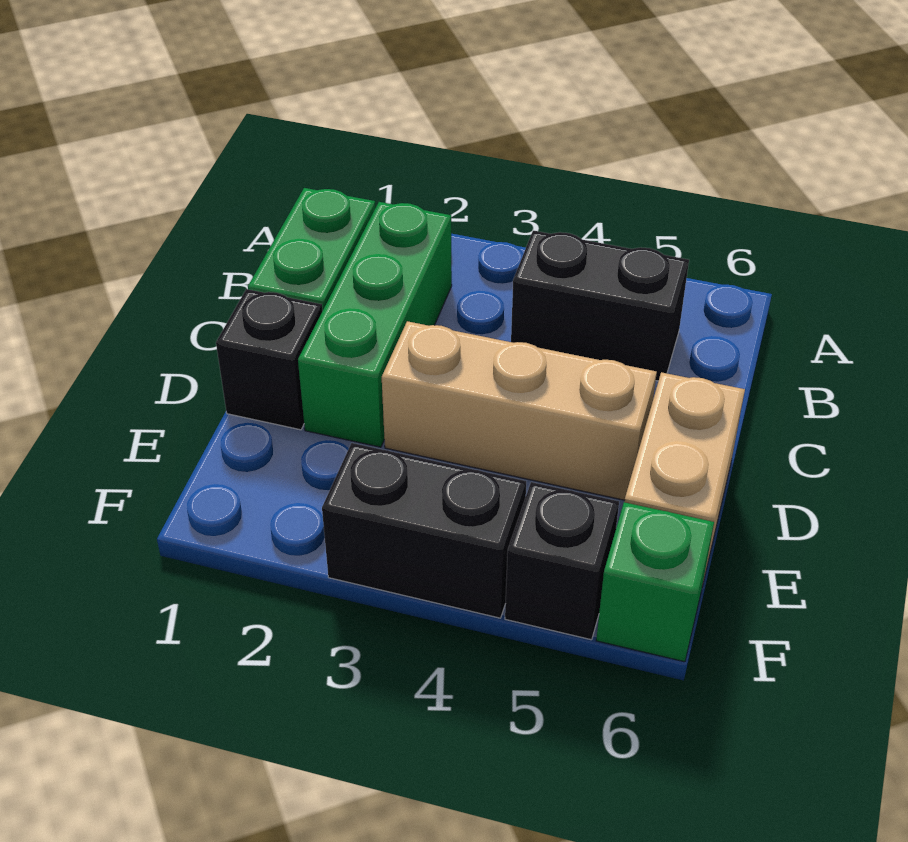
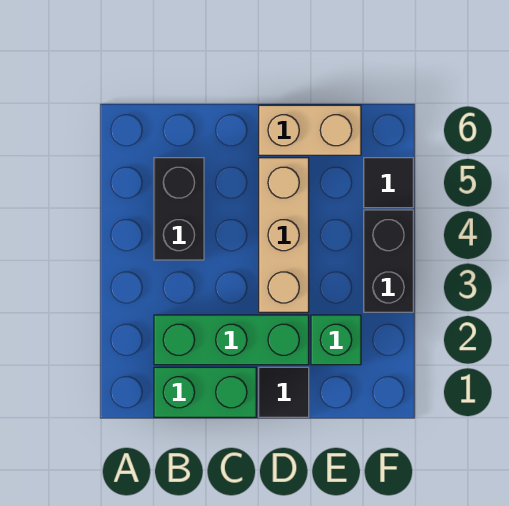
black brick D1 level 1 -> black tile D1 level 1
black brick F5 level 1 -> black tile F5 level 1
green brick F6 level 1 -> green brick E2 level 1

